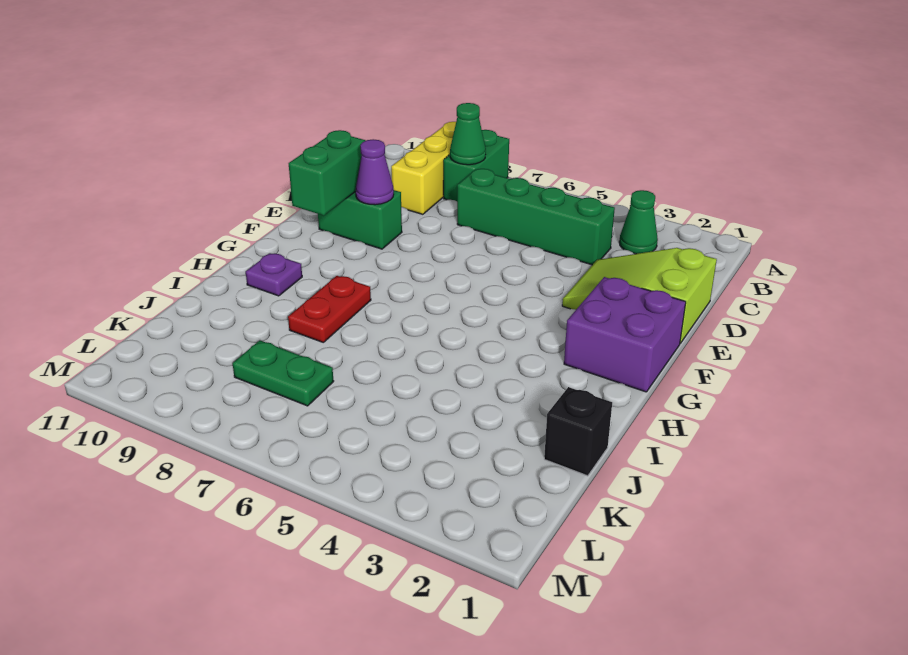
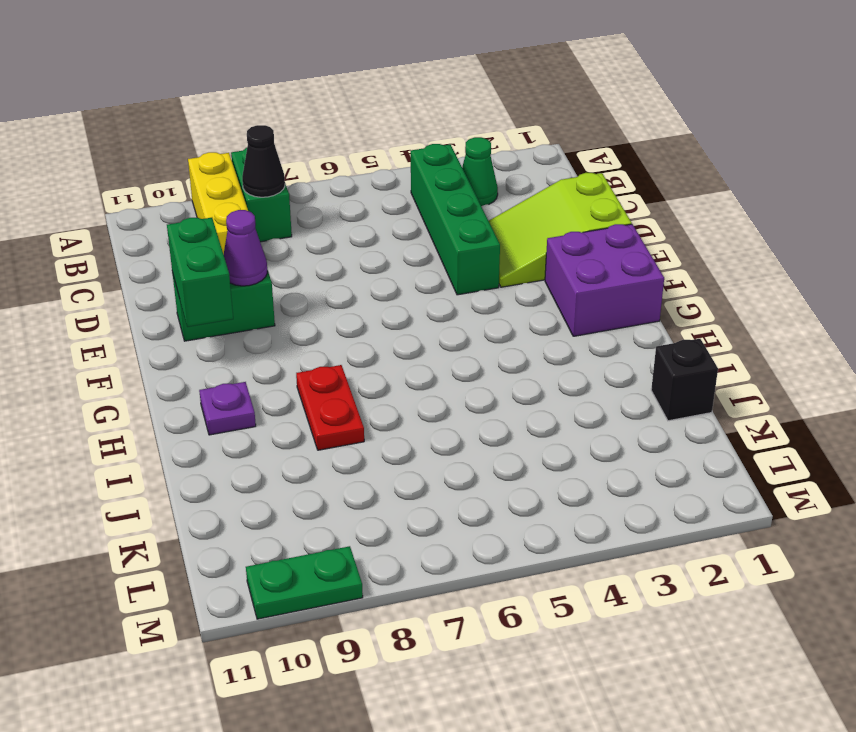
green cone B8 level 2 -> black cone B8 level 2
green brick C4:C7 level 1 -> green brick B4:E4 level 1
green plate K7:K8 level 1 -> green plate M9:M10 level 1

